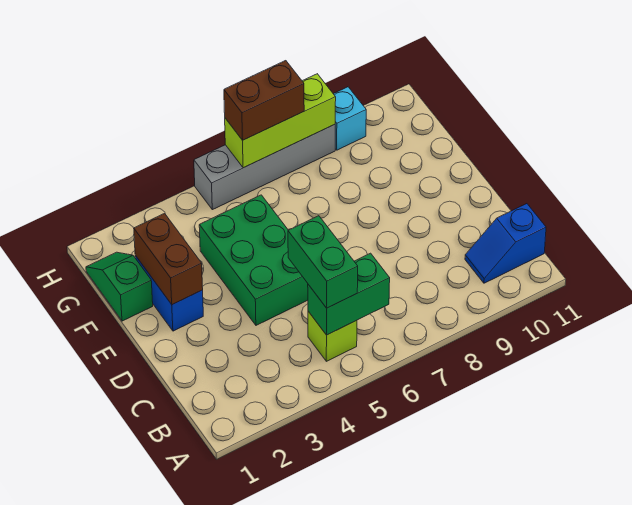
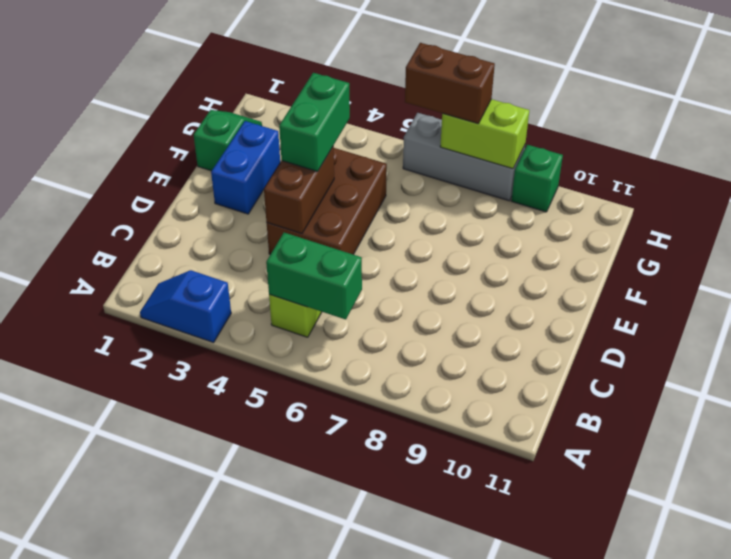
green brick B5:C5 level 3 -> green brick E4:F4 level 3
blue slope B10:B11 level 1 top 11 -> blue slope A2:A3 level 1 top 3
green brick D4:F5 level 1 -> brown brick D4:F5 level 1
brown brick E2:F2 level 2 -> brown brick D4:E4 level 2
grey brick H5:H8 level 1 -> grey brick H6:H8 level 1
lime brick H6:H8 level 2 -> lime brick H7:H8 level 2
cyan brick H9 level 1 -> green brick H9 level 1

